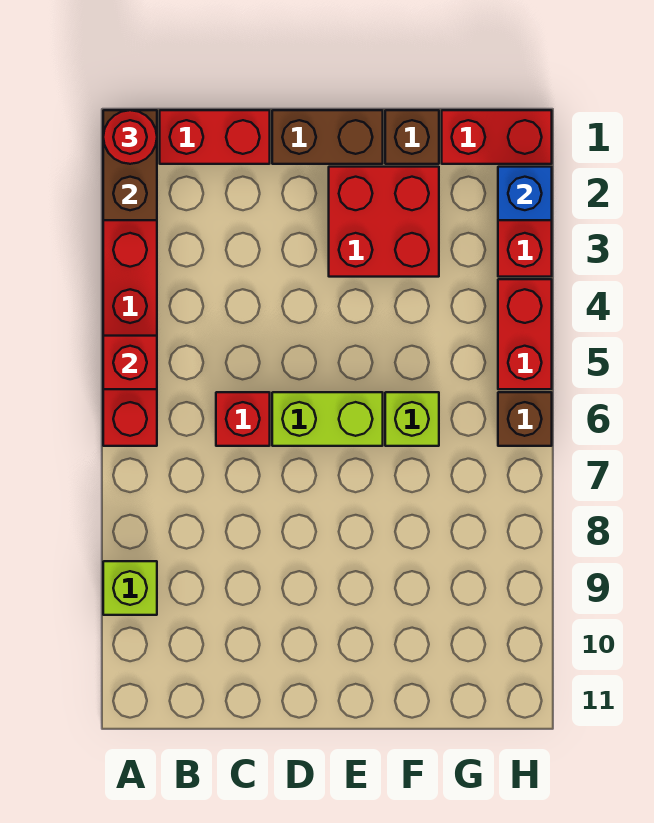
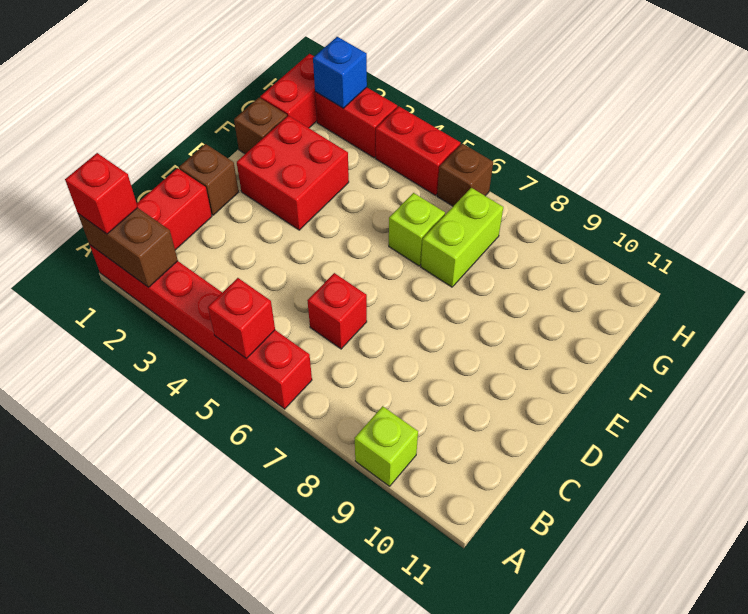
red round brick A1 level 3 -> red brick A1 level 3
brown brick D1:E1 level 1 -> brown brick D1 level 1
lime brick D6:E6 level 1 -> lime brick F7:G7 level 1

